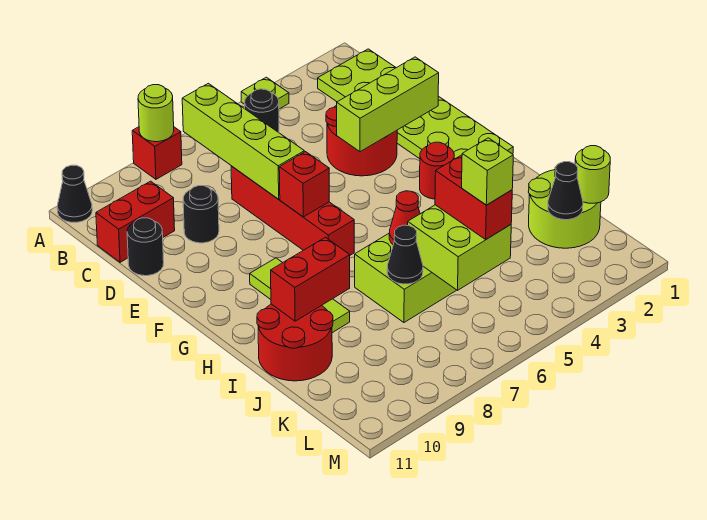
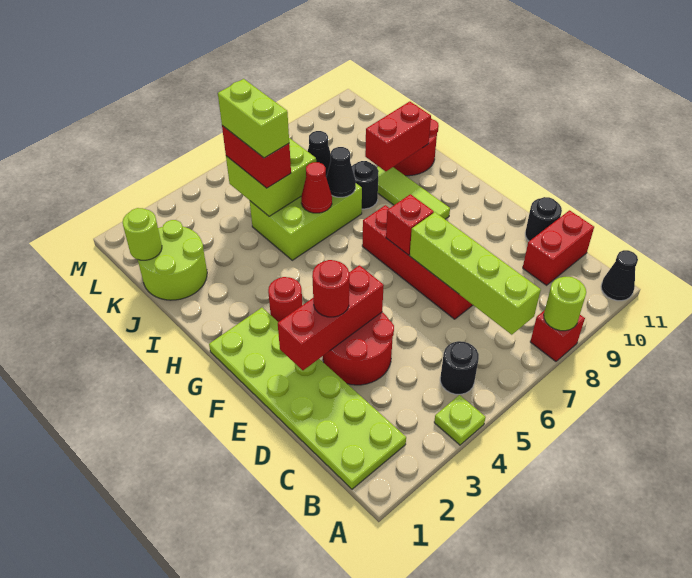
black round brick D9 level 1 -> black round brick I8 level 1
lime brick E2:E4 level 2 -> red brick E2:E4 level 2
none -> red round brick E3 level 3
black cone K2 level 2 -> black cone I7 level 2
lime brick K5 level 4 -> lime brick J5:K5 level 4

